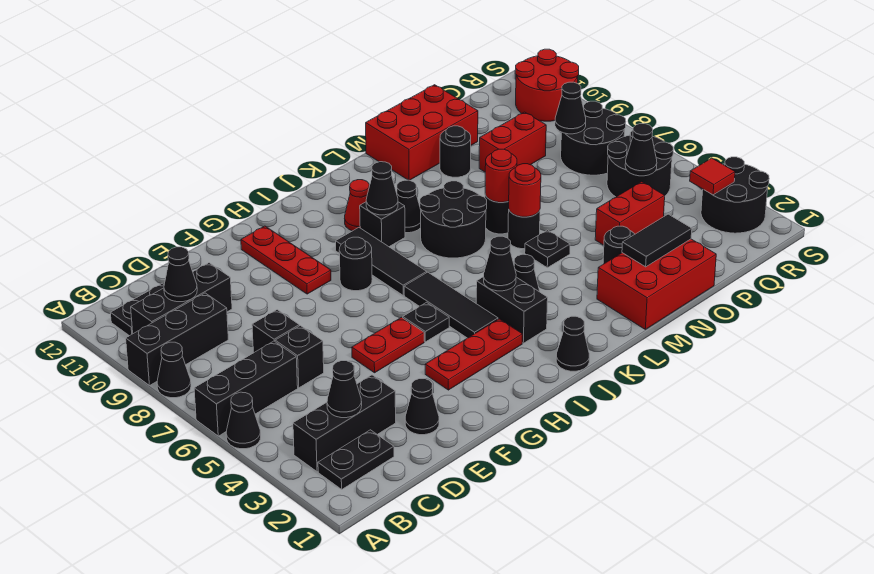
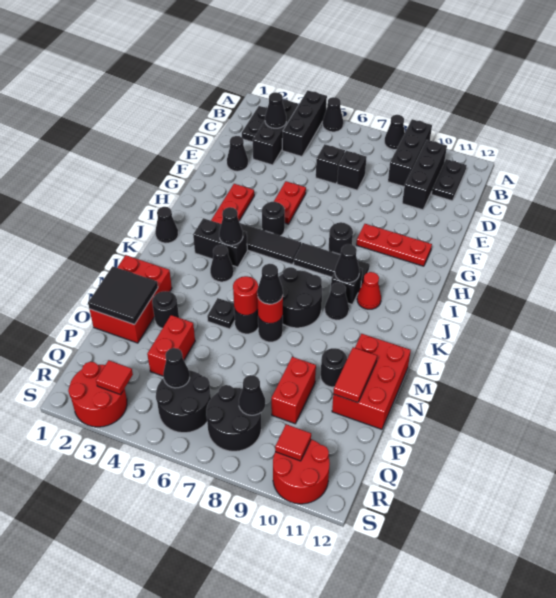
black brick A6:C6 level 1 -> black brick A4:C4 level 1
black cone C10 level 2 -> black cone M7 level 3
black plate H5 level 1 -> black round brick H5 level 1
black tile N2:O2 level 2 -> black tile N1:O2 level 2
none -> red tile N11:O11 level 2
black round brick R2:S3 level 1 -> red round brick R2:S3 level 1
none -> red tile R10 level 2

